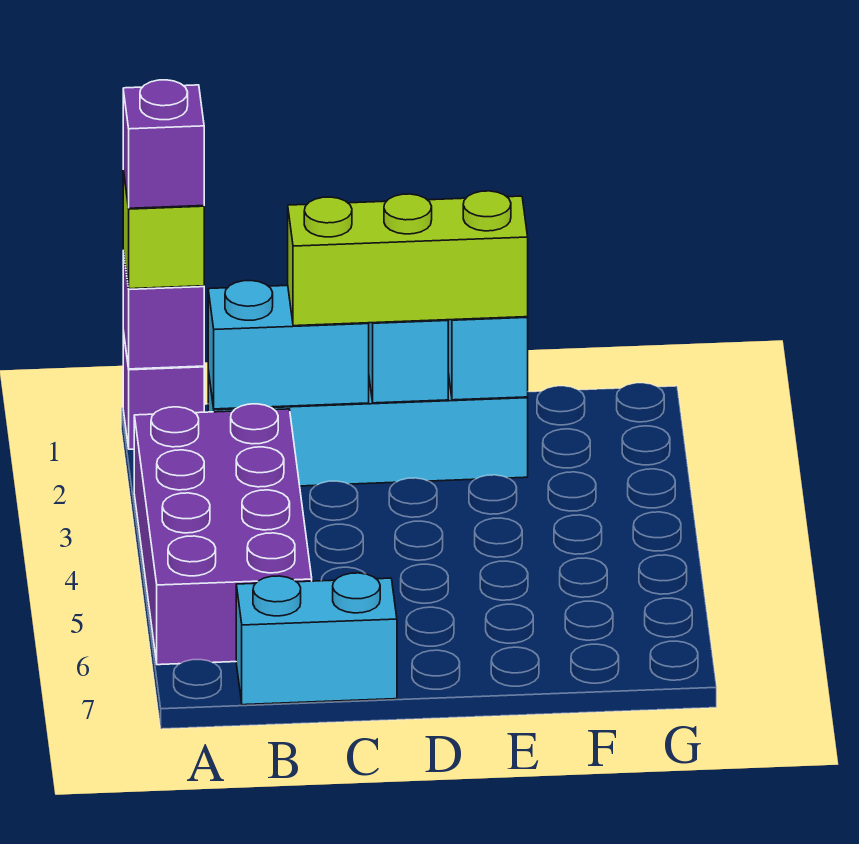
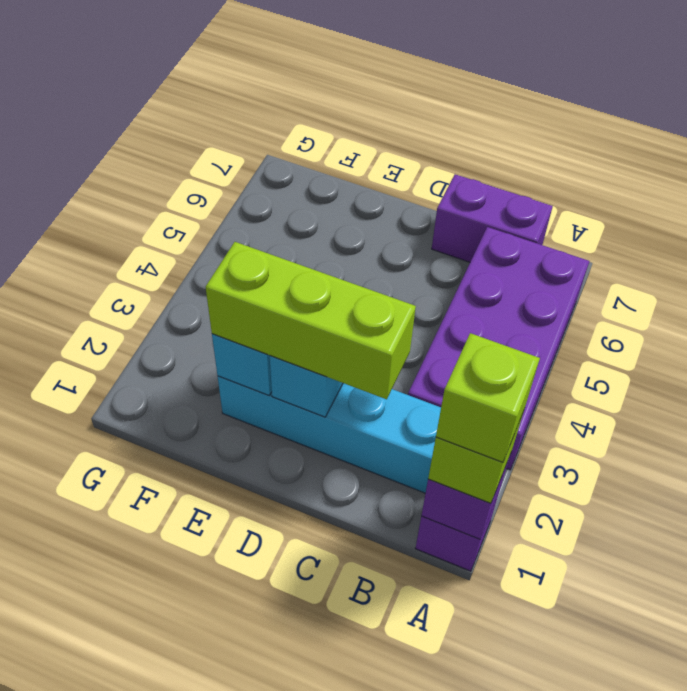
purple brick A1 level 4 -> lime brick A1 level 4
cyan brick B2:C2 level 2 -> none
cyan brick B7:C7 level 1 -> purple brick B7:C7 level 1

